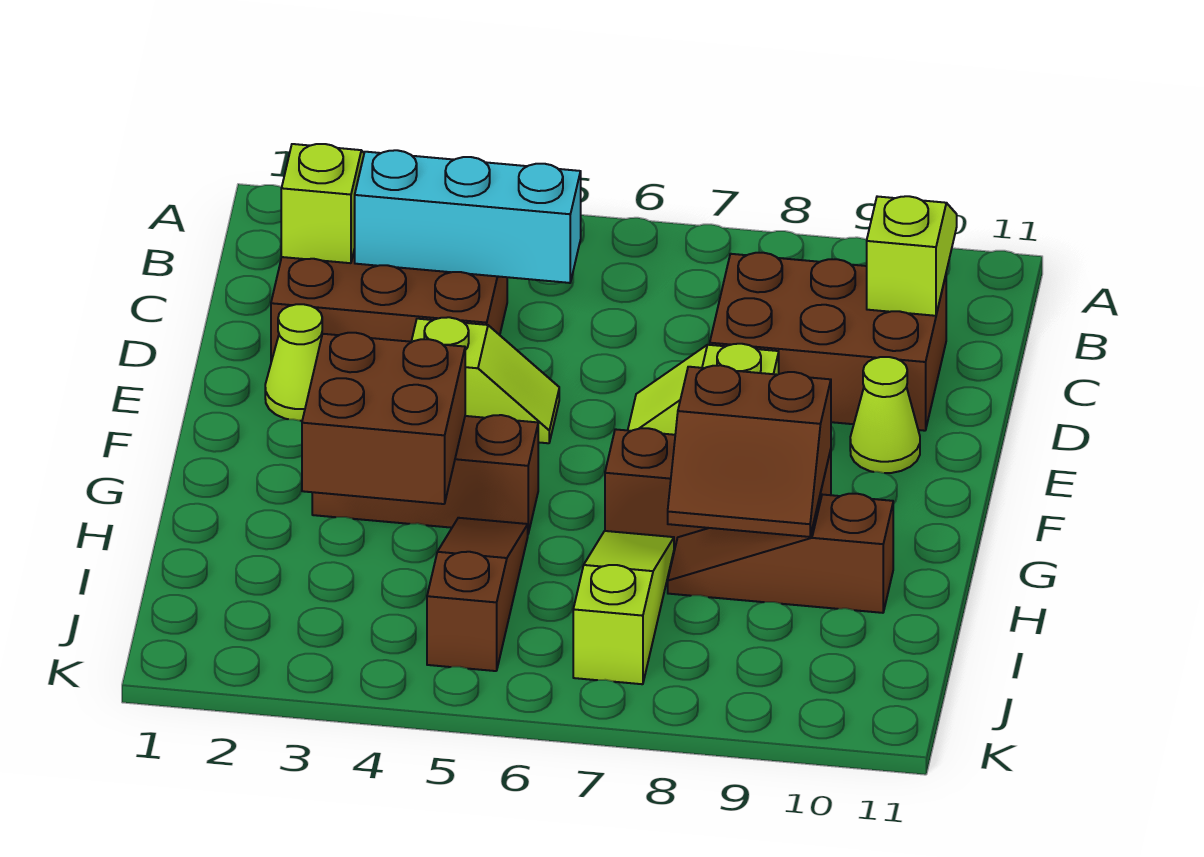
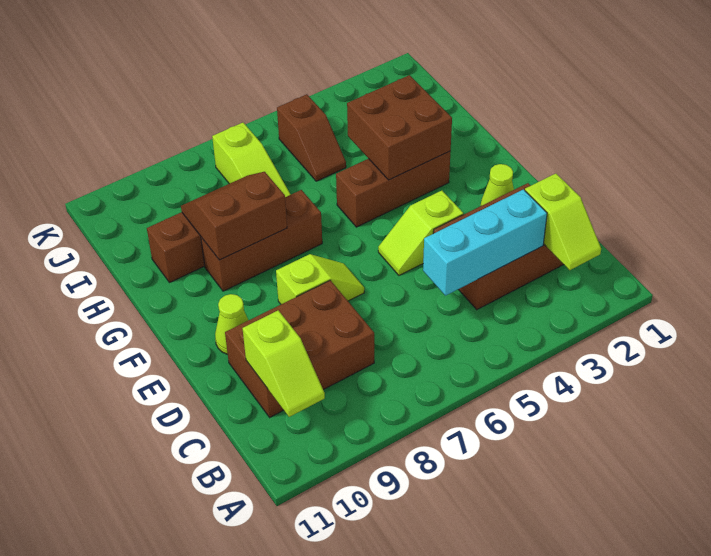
brown slope H5:J5 level 1 top J -> brown slope I5:J5 level 1 top J

